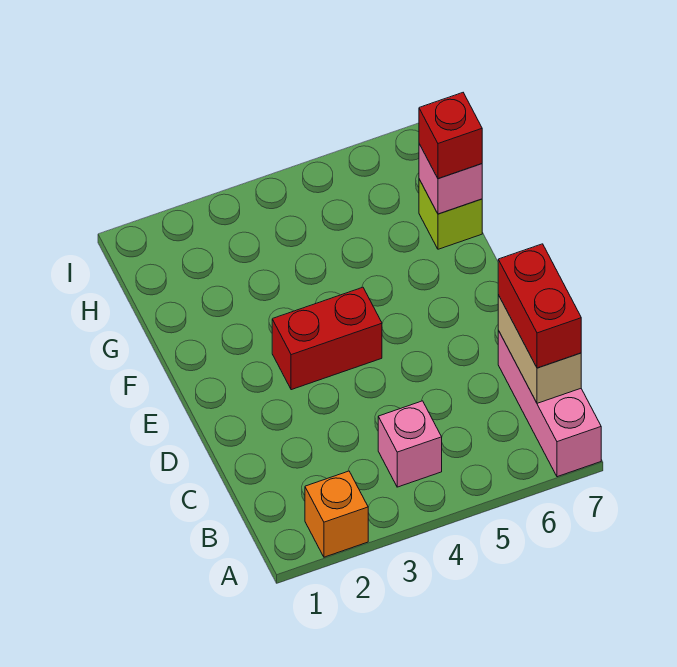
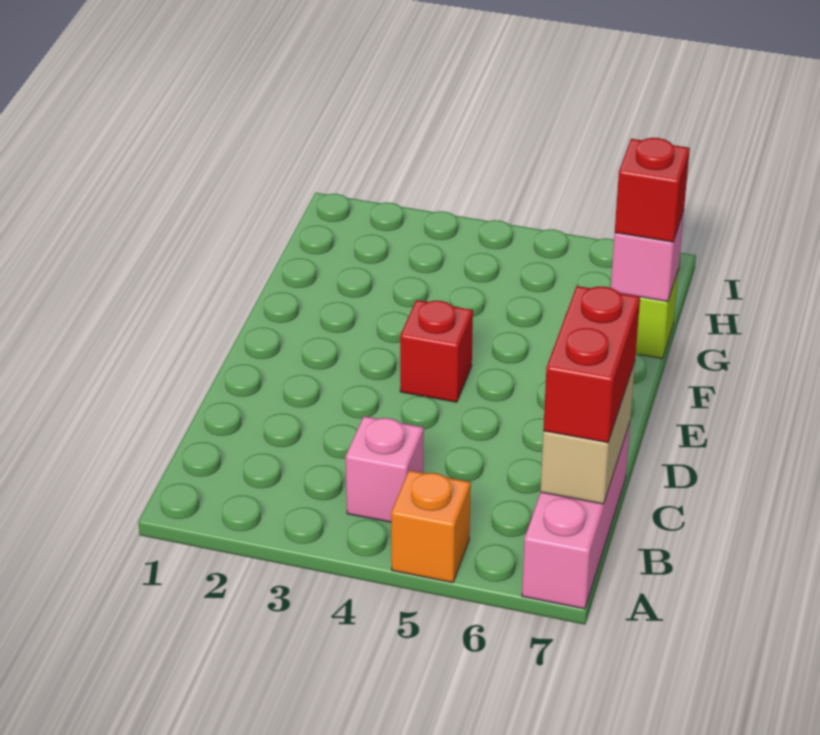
orange brick A2 level 1 -> orange brick A5 level 1
red brick E3:E4 level 1 -> red brick E4 level 1

